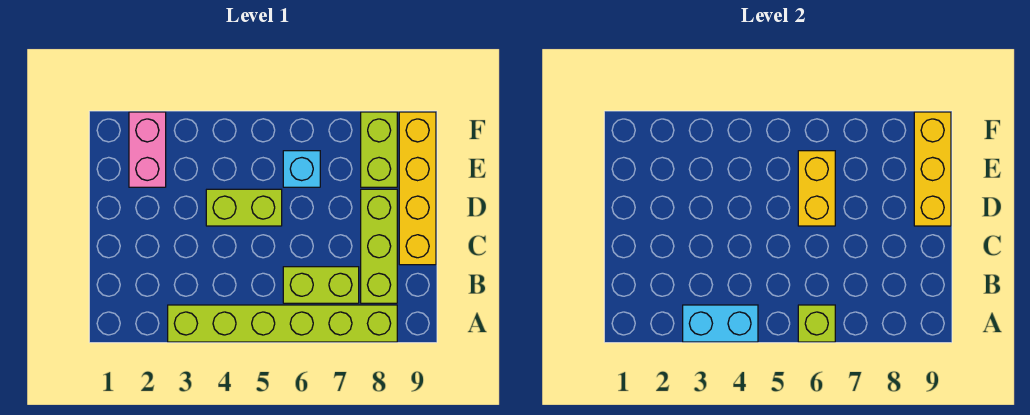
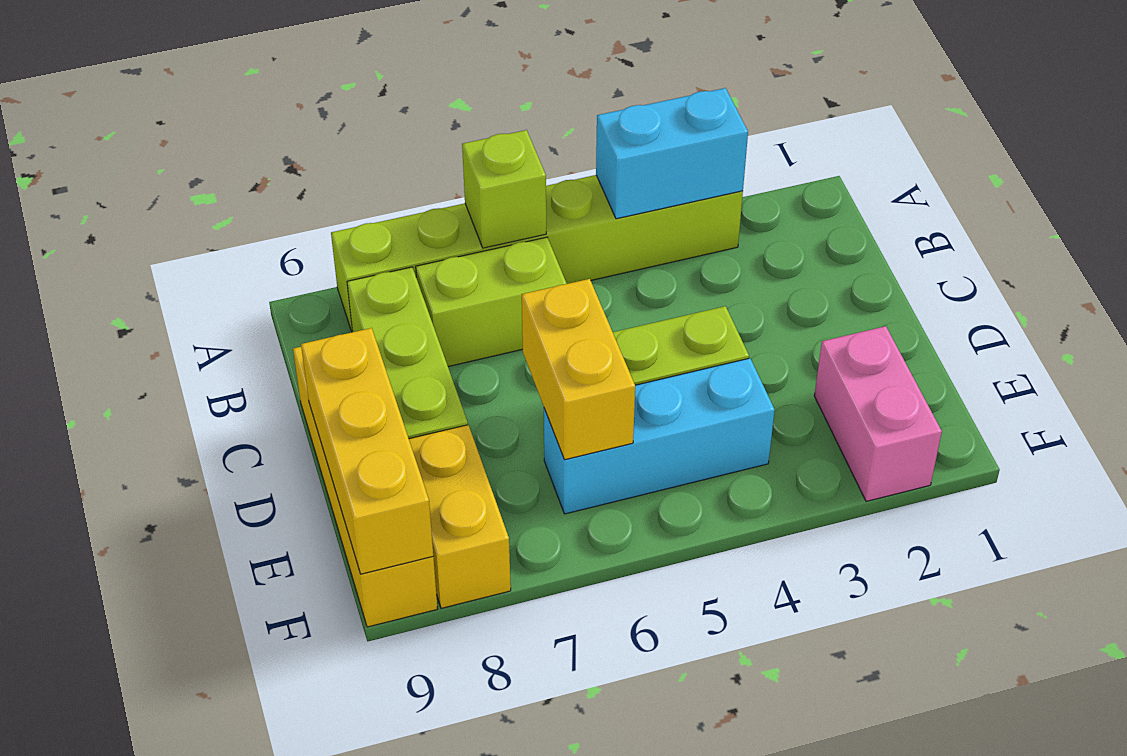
cyan brick E6 level 1 -> cyan brick E4:E6 level 1
lime brick E8:F8 level 1 -> yellow brick E8:F8 level 1

